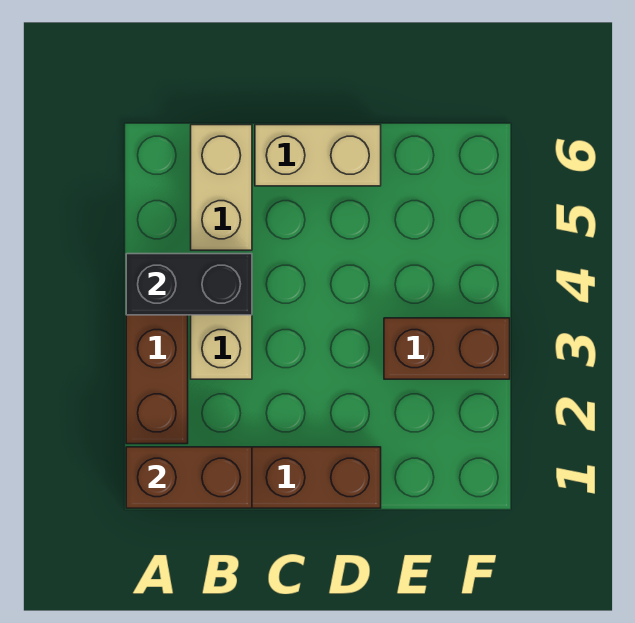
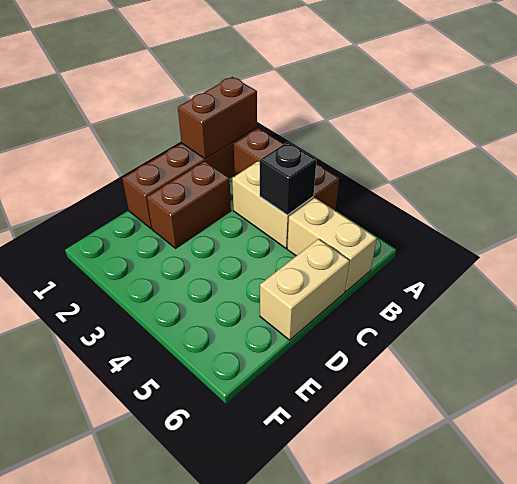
black brick A4:B4 level 2 -> black brick B4 level 2
brown brick E3:F3 level 1 -> brown brick C2:D2 level 1

